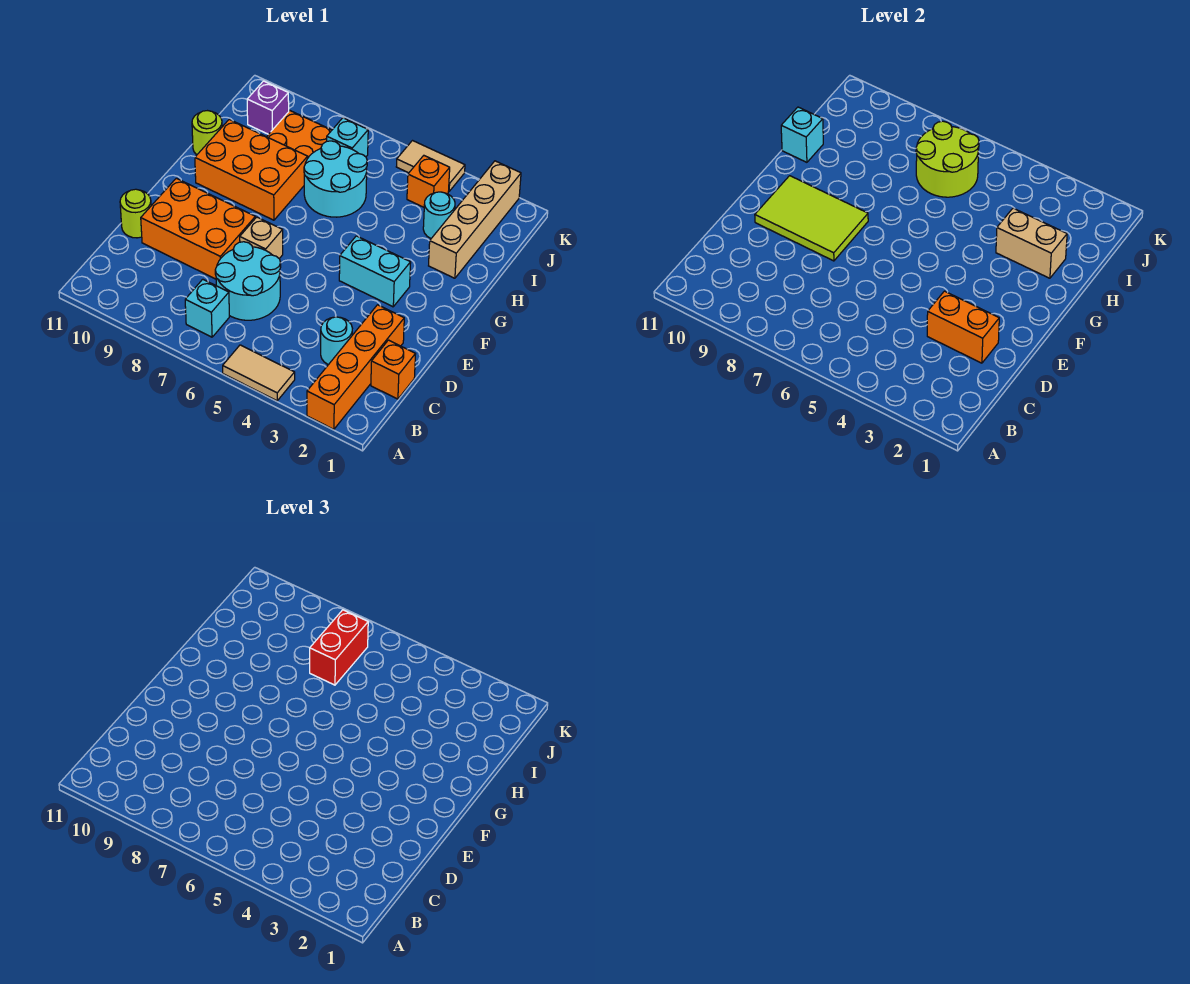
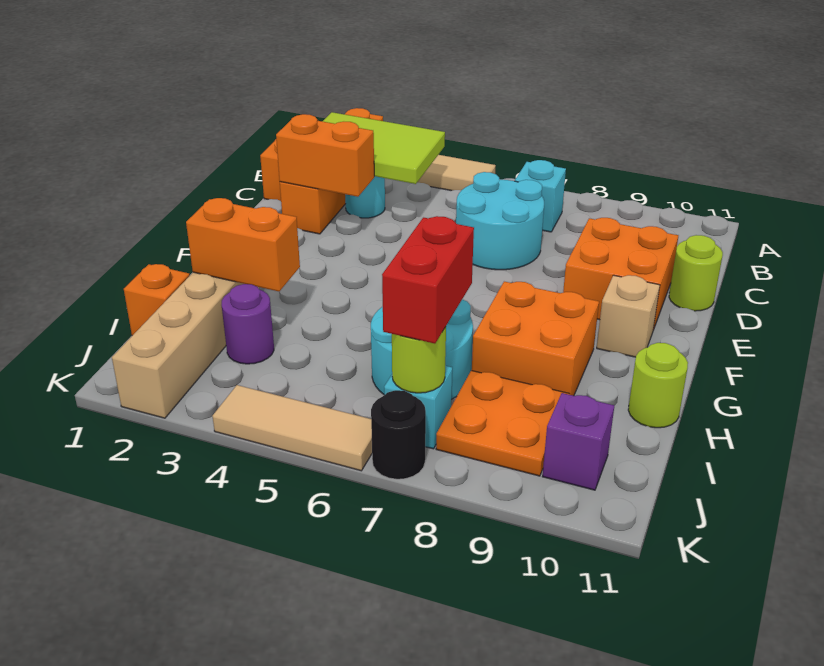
orange brick D8:E10 level 1 -> orange brick D9:E10 level 1
tan brick E7 level 1 -> tan brick F10 level 1
lime tile E8:F10 level 2 -> lime tile B2:C4 level 2
cyan brick F3:F4 level 1 -> none
orange brick G8:H10 level 1 -> orange brick G8:H9 level 1
tan brick H2:H3 level 2 -> orange brick H2:H3 level 2
cyan brick H11 level 2 -> none
cyan round brick I3 level 1 -> purple round brick I3 level 1
lime round brick I6:J7 level 2 -> lime round brick J7 level 2
orange brick J4 level 1 -> orange brick I1 level 1
tan tile K4:K5 level 1 -> tan tile K4:K6 level 1
none -> black round brick K7 level 1

